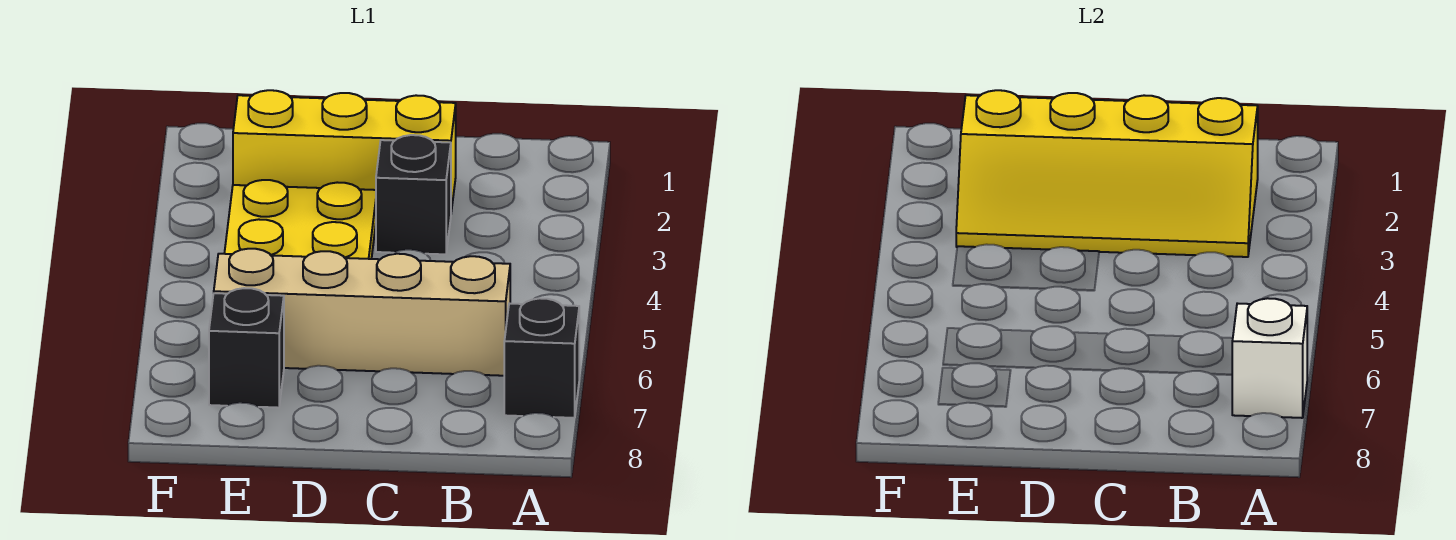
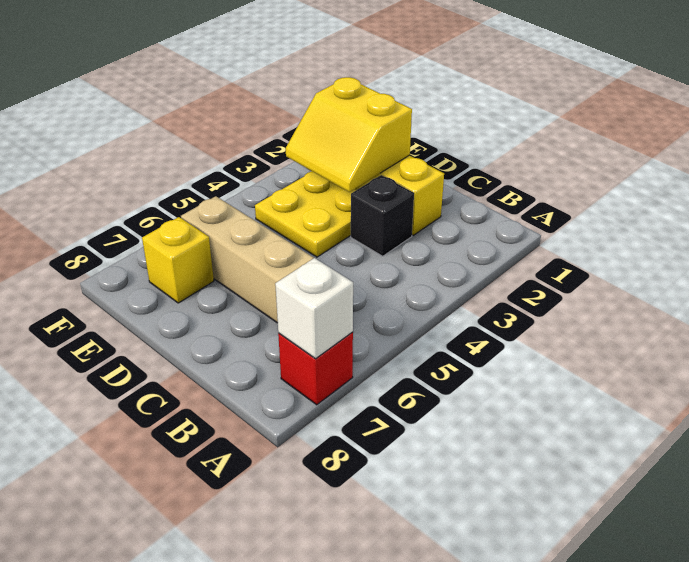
black brick A7 level 1 -> red brick A7 level 1
yellow slope B2:E3 level 2 top 2 -> yellow slope D2:E3 level 2 top 2
black brick E7 level 1 -> yellow brick E7 level 1

